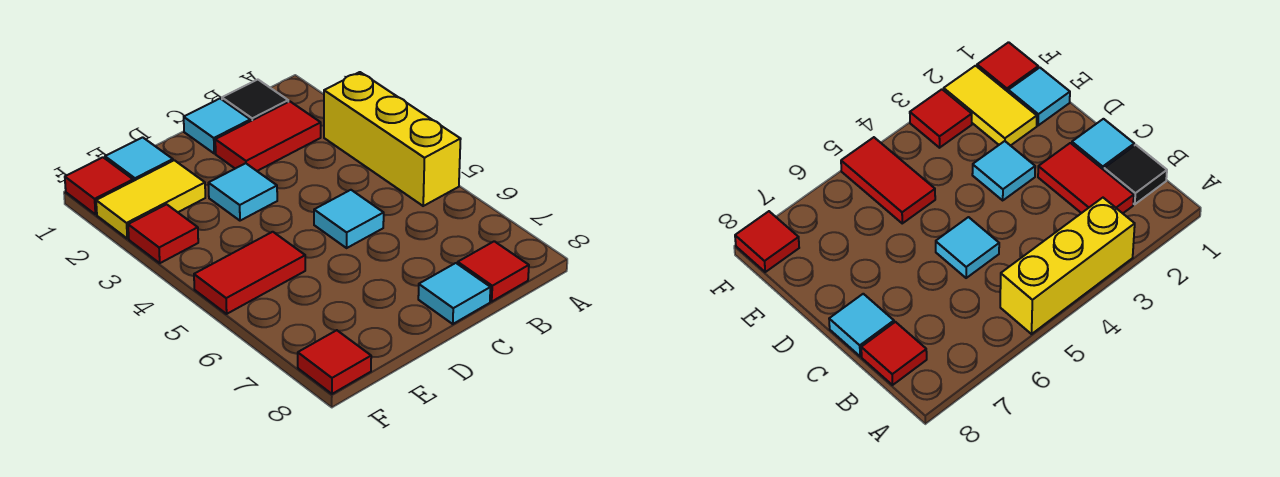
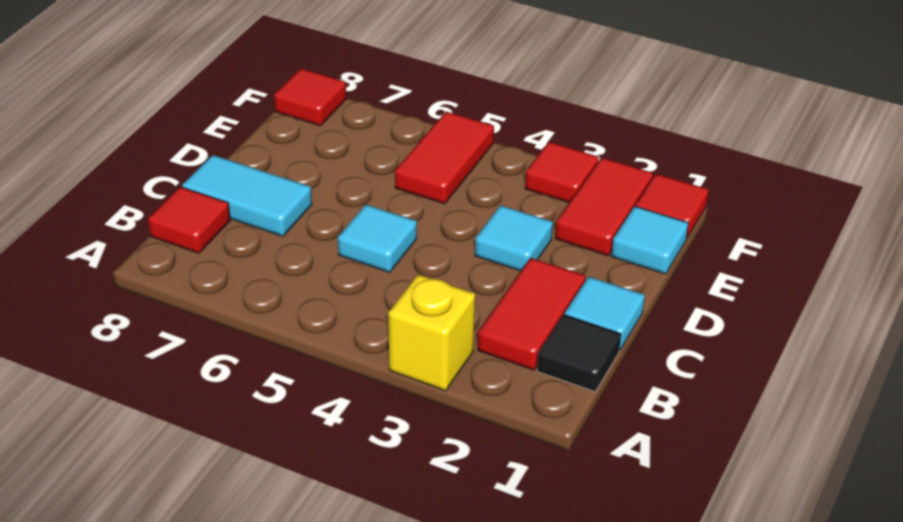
yellow brick A3:A5 level 1 -> yellow brick A3 level 1
cyan tile C8 level 1 -> cyan tile C7:C8 level 1
yellow tile E2:F2 level 1 -> red tile E2:F2 level 1

